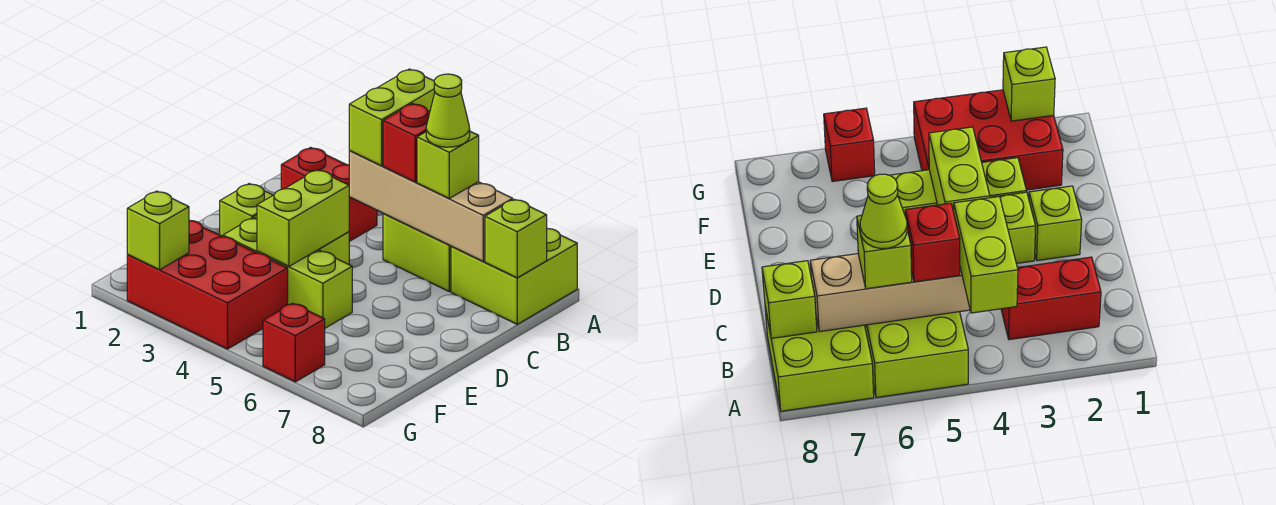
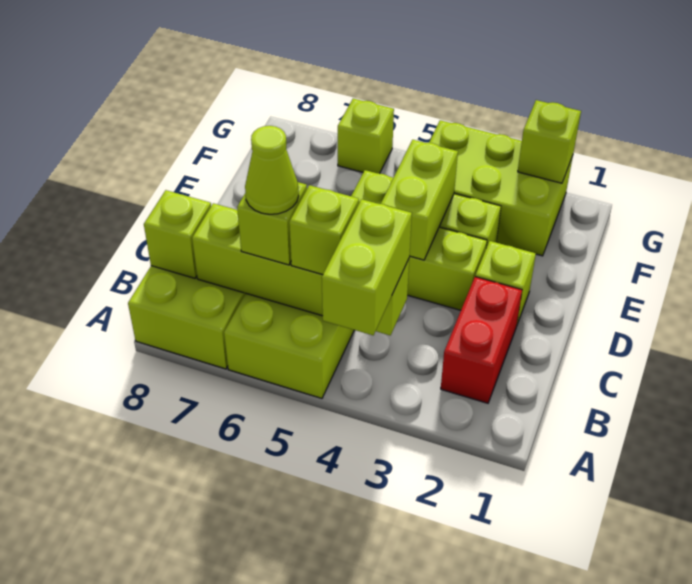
red brick B2:B3 level 1 -> red brick B2:C2 level 1
tan brick B4:B7 level 2 -> lime brick B4:B7 level 2
red brick B5 level 3 -> lime brick B5 level 3
red brick F2:G4 level 1 -> lime brick F2:G4 level 1
red brick G6 level 1 -> lime brick G6 level 1

